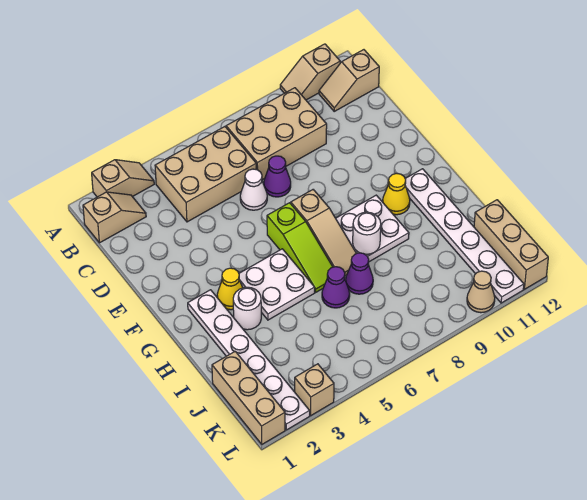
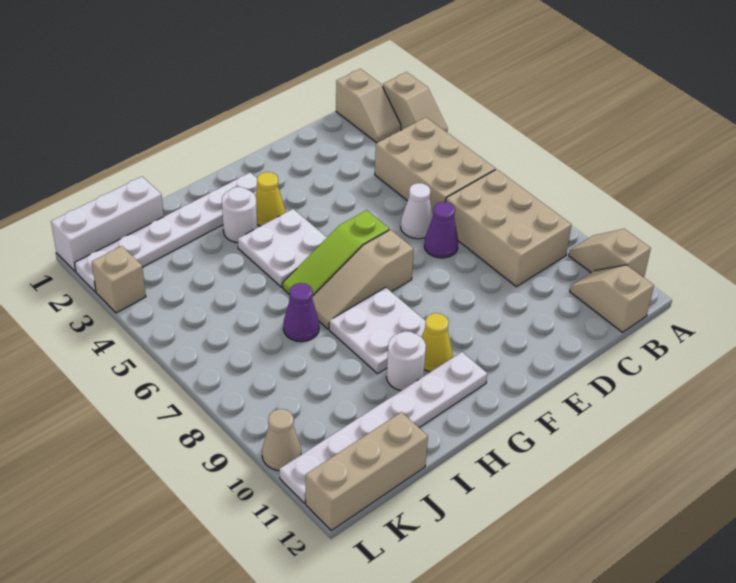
white round brick H8 level 2 -> white round brick H10 level 1
purple cone I6 level 1 -> none
tan brick J1:L1 level 1 -> white brick J1:L1 level 1

